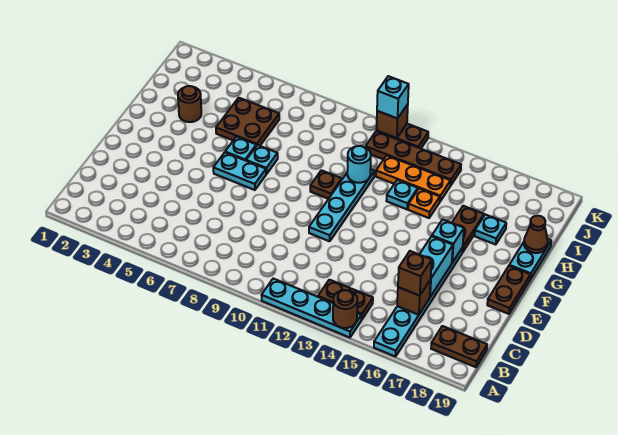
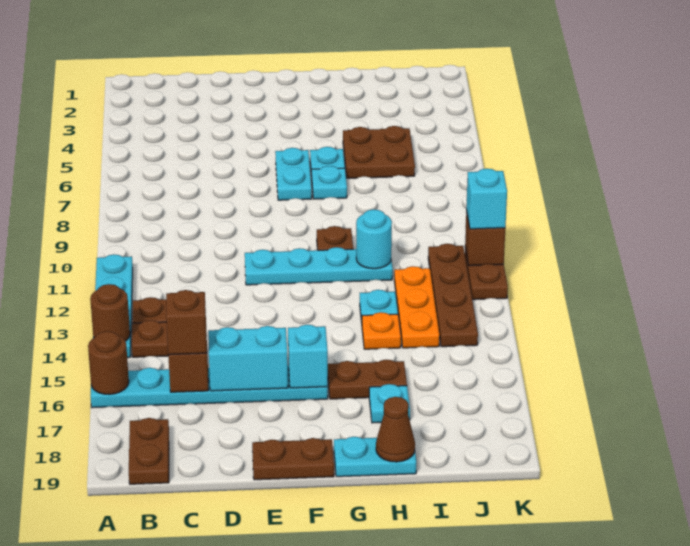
brown round brick H3 level 1 -> brown round brick A16 level 2

